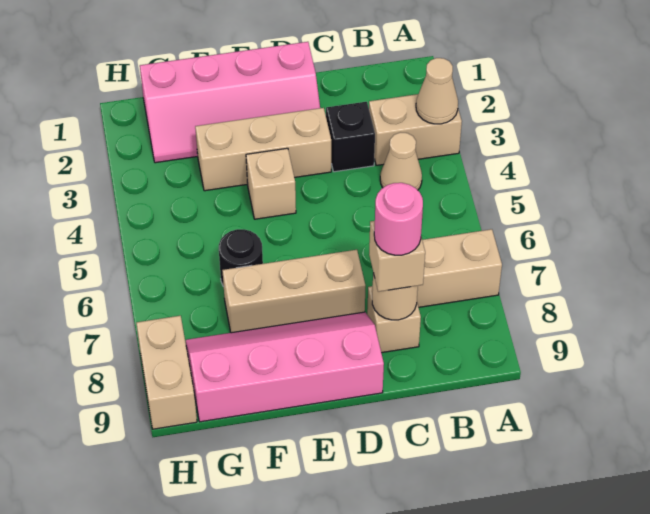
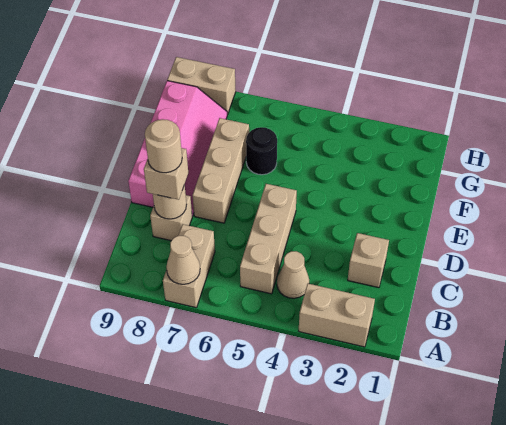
tan brick A3:B3 level 1 -> tan brick A2:A3 level 1
tan cone A3 level 2 -> tan cone A7 level 2
black brick C3 level 1 -> none
pink round brick C8 level 4 -> tan round brick C8 level 4
pink slope D1:G2 level 1 top 1 -> none
tan brick D3:F3 level 1 -> tan brick B5:D5 level 1
tan brick E4 level 1 -> tan brick C2 level 1

